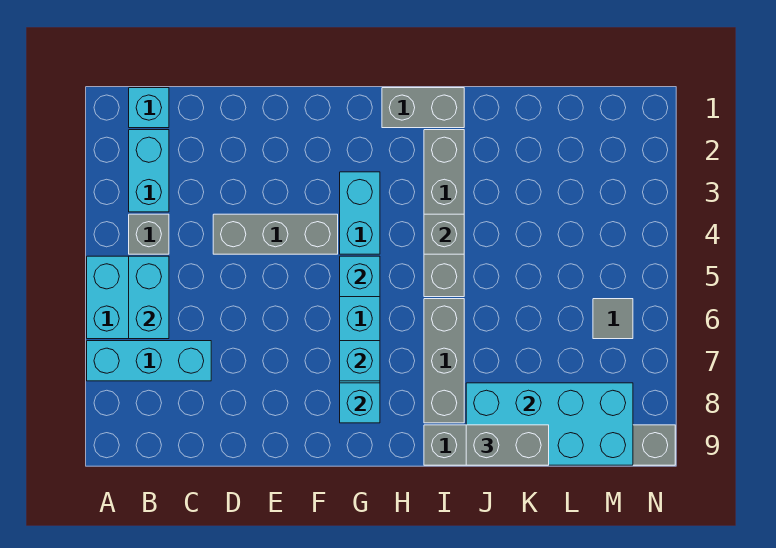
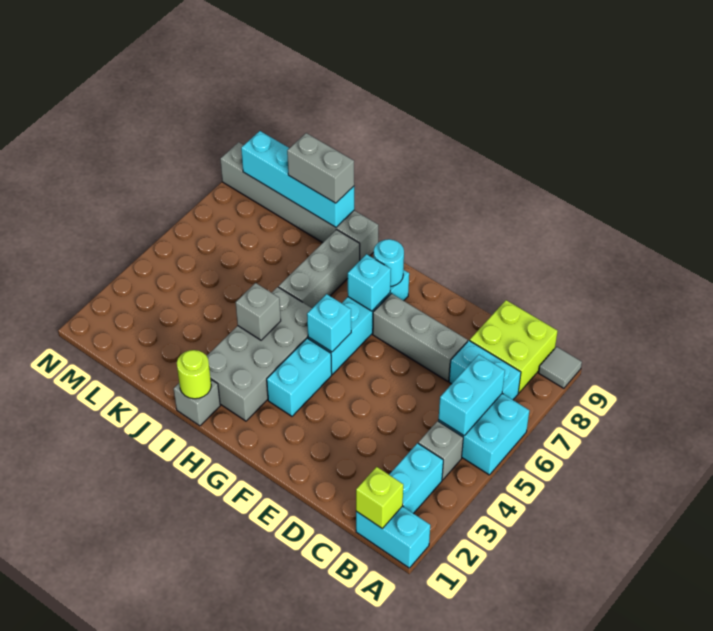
cyan brick A7:C7 level 1 -> cyan brick B7:C7 level 1
cyan brick B1 level 1 -> cyan brick A1:B1 level 1
none -> lime brick B1 level 2
none -> lime brick B8:C9 level 1
grey brick D4:F4 level 1 -> grey brick D7:F7 level 1
cyan brick G8 level 2 -> cyan round brick G8 level 2
grey brick H1:I1 level 1 -> grey brick I1 level 1
none -> lime round brick I1 level 2
grey brick I2:I5 level 1 -> grey brick H2:I5 level 1
cyan brick J8:M9 level 2 -> cyan brick J9:M9 level 2
grey tile M6 level 1 -> grey tile A9 level 1

